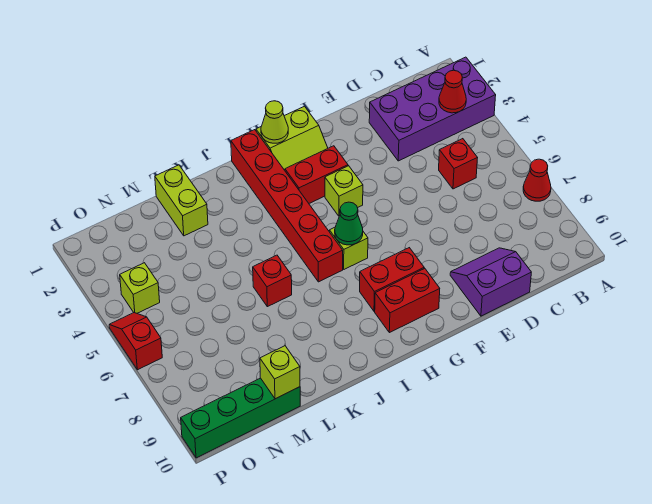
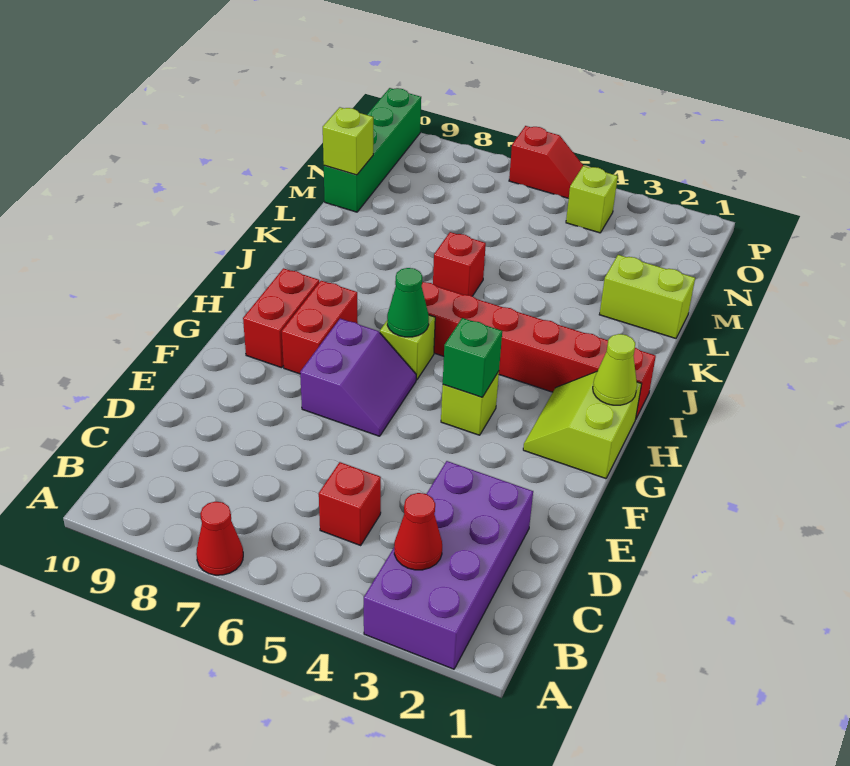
purple slope D9:E10 level 1 top 10 -> purple slope F6:G7 level 1 top 7
red brick G3:H3 level 1 -> none
none -> green brick G4 level 2

